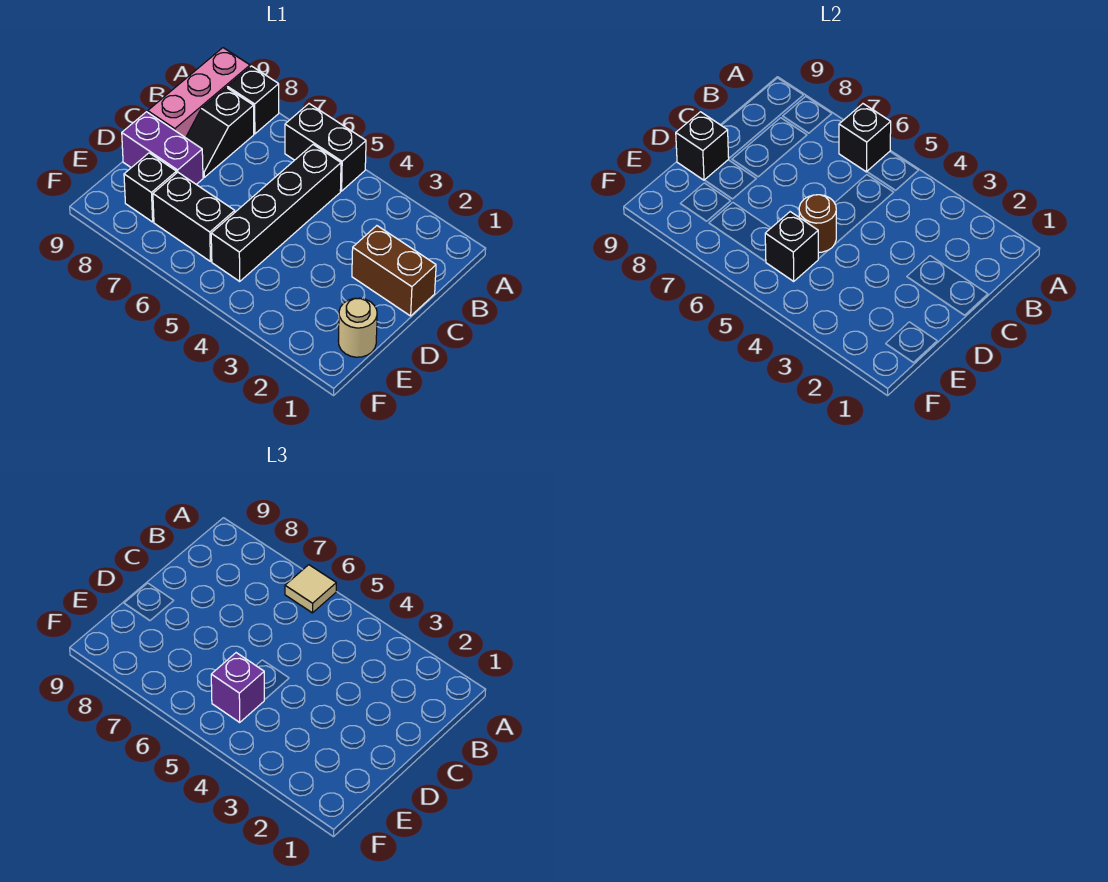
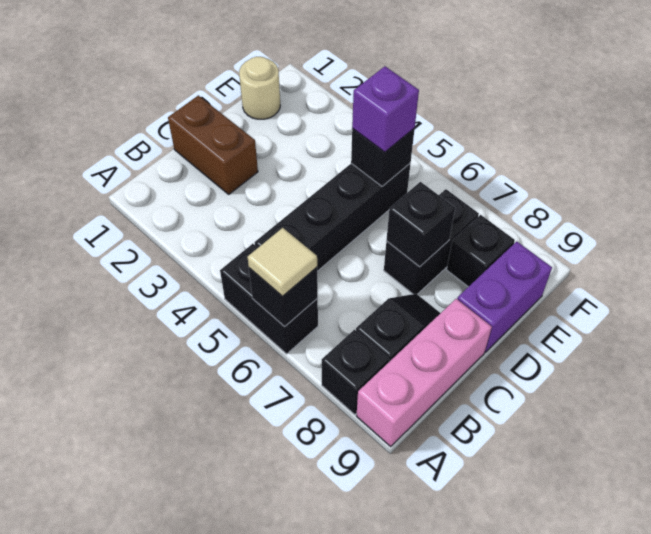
brown round brick D5 level 2 -> none
purple brick D8:D9 level 1 -> purple brick D9:E9 level 1
black brick D9 level 2 -> black brick D7 level 2
black brick E6:E7 level 1 -> black brick D7:E7 level 1

